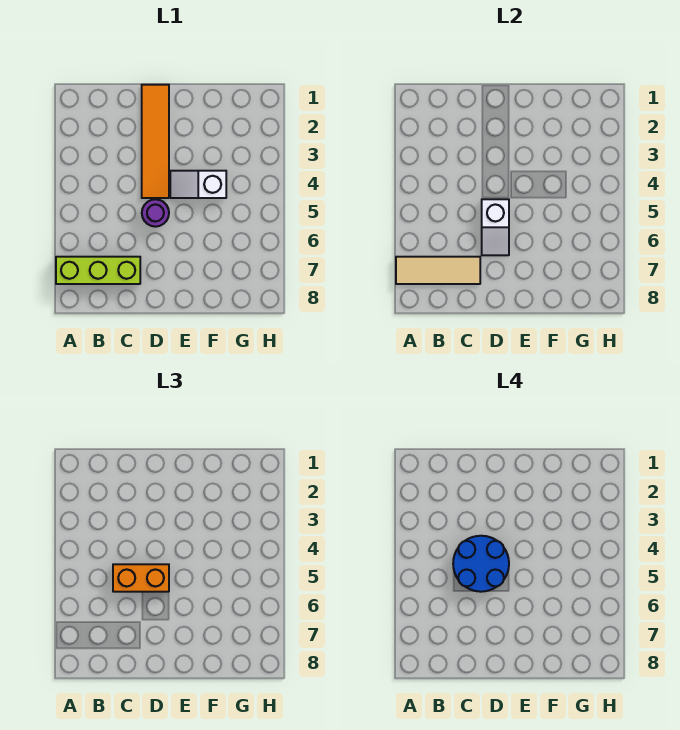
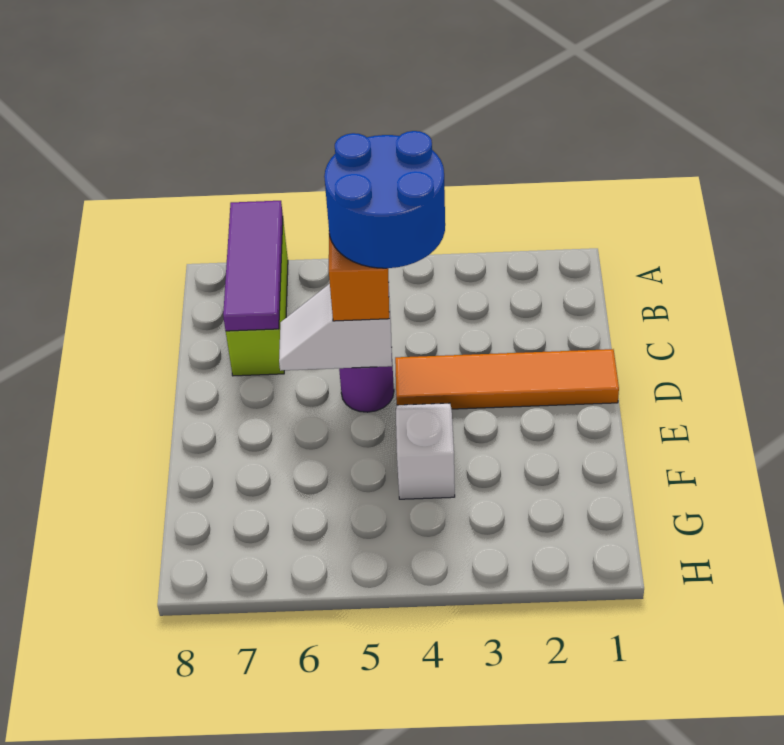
tan tile A7:C7 level 2 -> purple tile A7:C7 level 2

